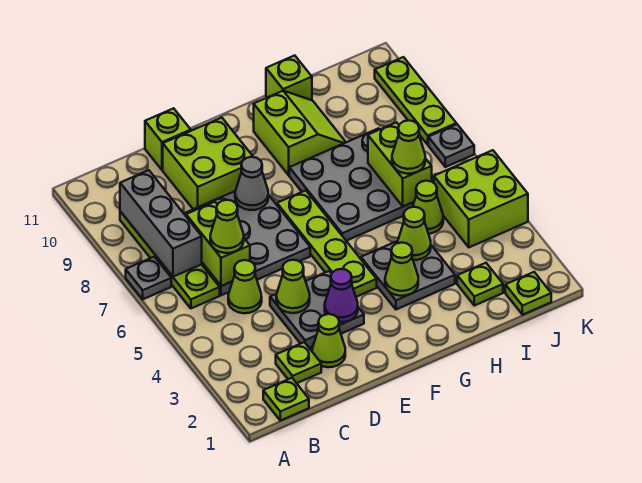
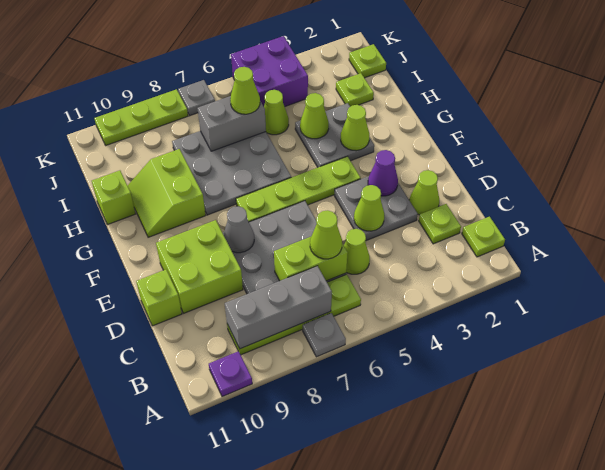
none -> purple plate A10 level 1
lime slope G9:H10 level 1 top G -> lime slope G9:H10 level 1 top 9
lime brick I6:I7 level 2 -> grey brick I6:I7 level 2
lime brick J4:K5 level 1 -> purple brick J4:K5 level 1

